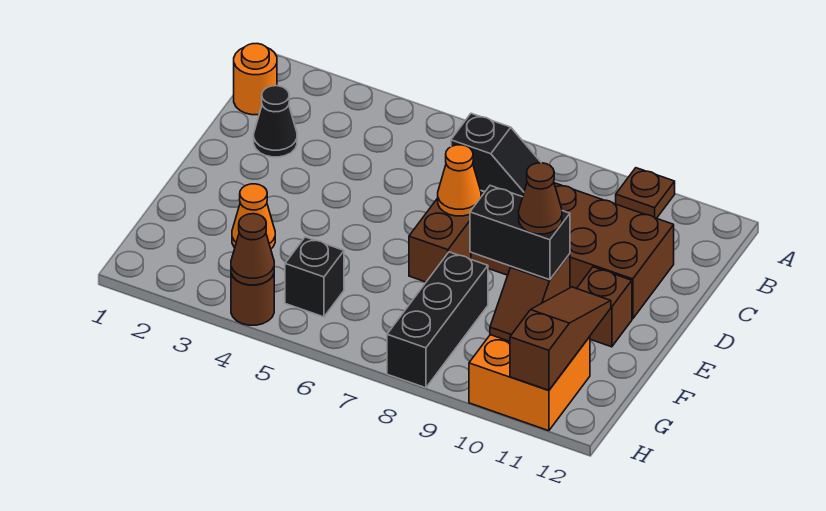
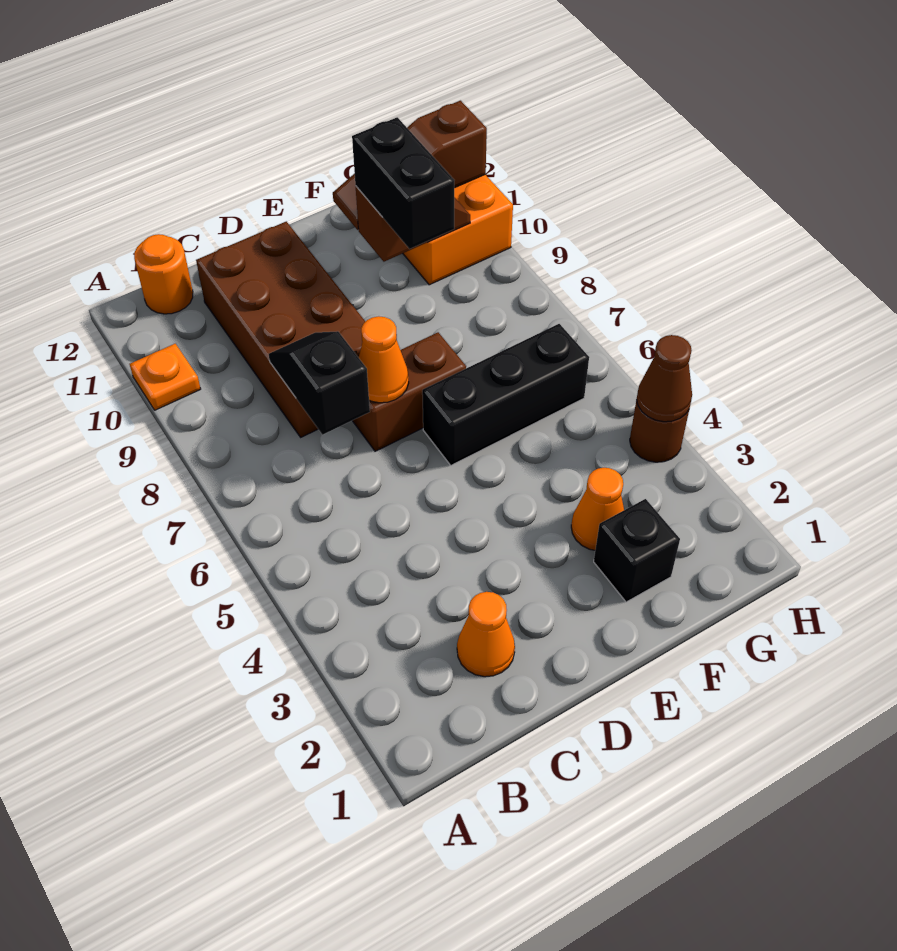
brown plate A10 level 1 -> orange plate A10 level 1
orange round brick B1 level 1 -> orange round brick B12 level 1
black cone C2 level 1 -> orange cone C2 level 1
brown brick E11 level 1 -> none
black brick F8:H8 level 1 -> black brick E6:G6 level 1
brown cone F10 level 4 -> none
black brick G5 level 1 -> black brick F2 level 1

